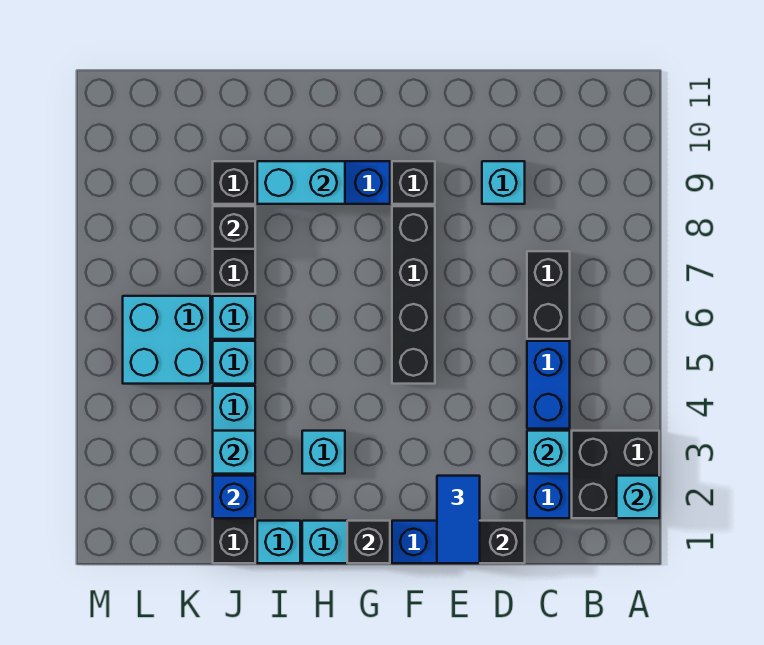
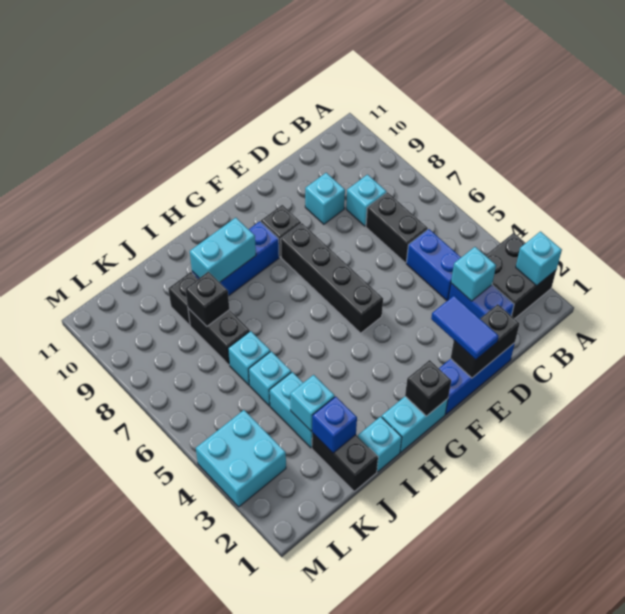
cyan brick H3 level 1 -> cyan brick C8 level 1
cyan brick K5:L6 level 1 -> cyan brick L3:M4 level 1

